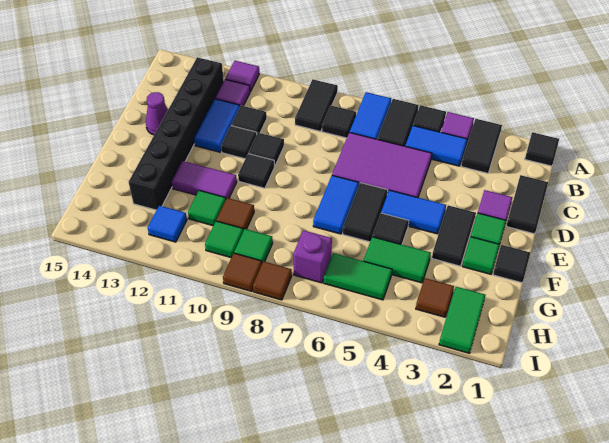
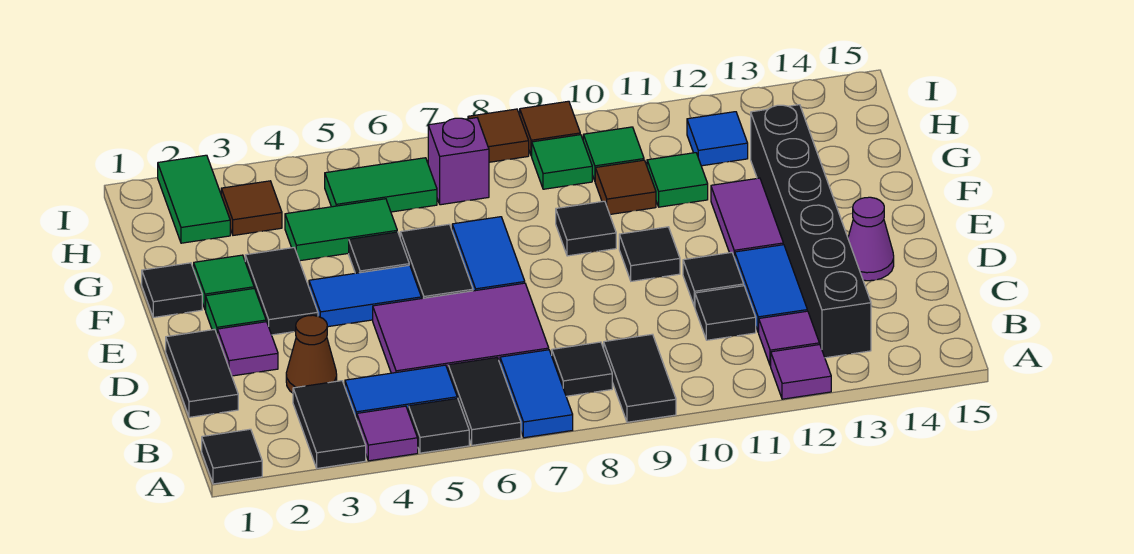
none -> brown cone C3 level 1
black tile D10 level 1 -> black tile F9 level 1
purple tile F11:F12 level 1 -> purple tile E12:F12 level 1

